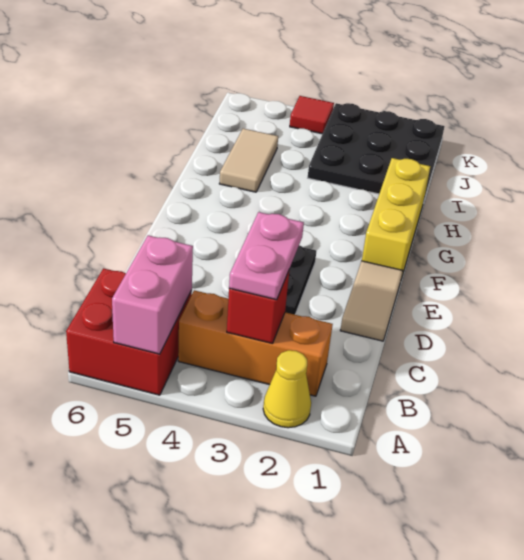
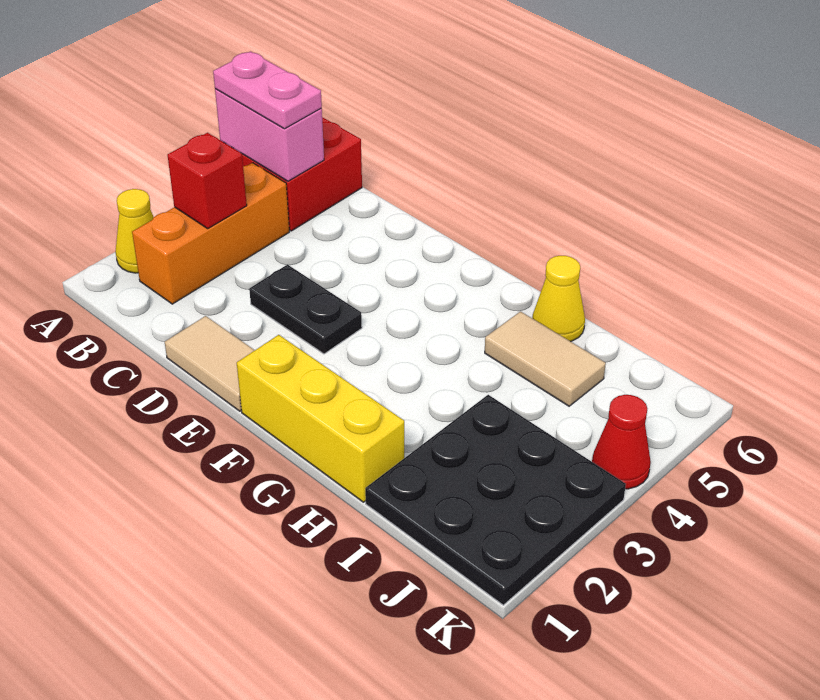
pink plate B3:C3 level 3 -> pink plate A5:B5 level 3
none -> yellow cone H6 level 1
red tile K4 level 1 -> red cone K4 level 1

